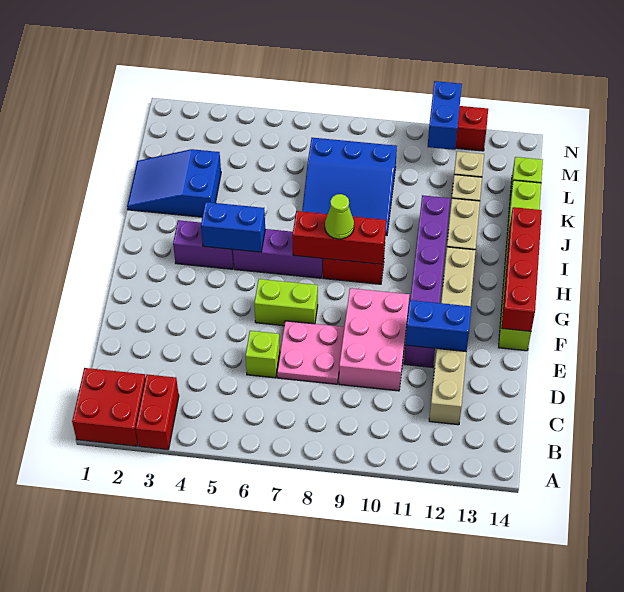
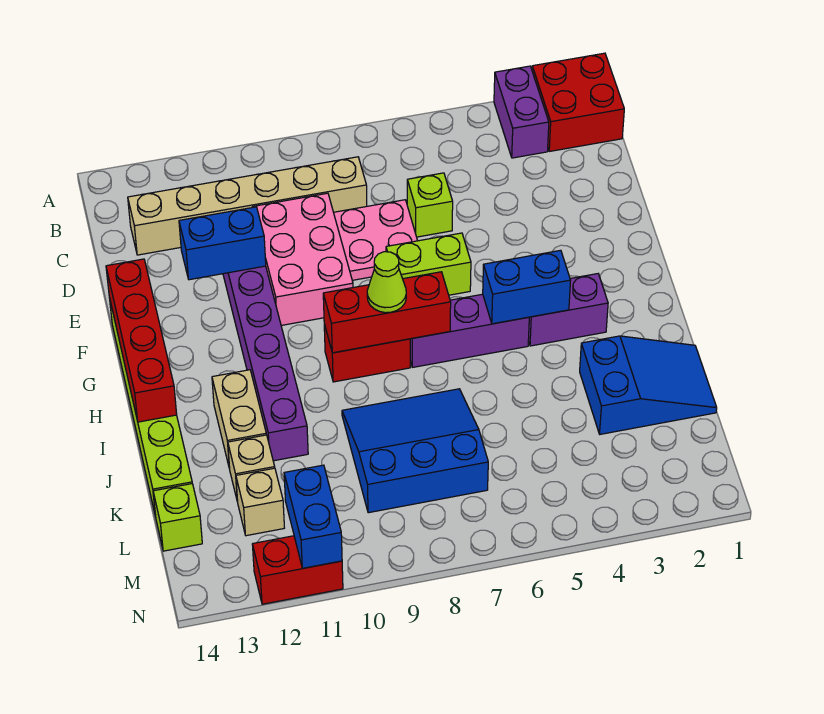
red brick A3:B3 level 1 -> purple brick A3:B3 level 1
tan brick C12:H12 level 1 -> tan brick C8:C13 level 1

